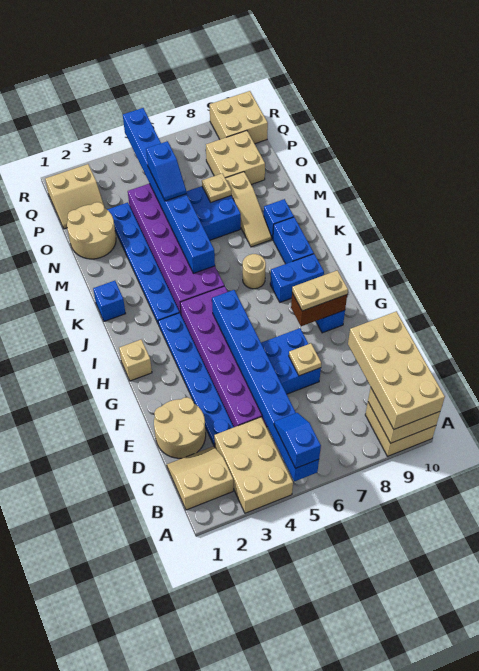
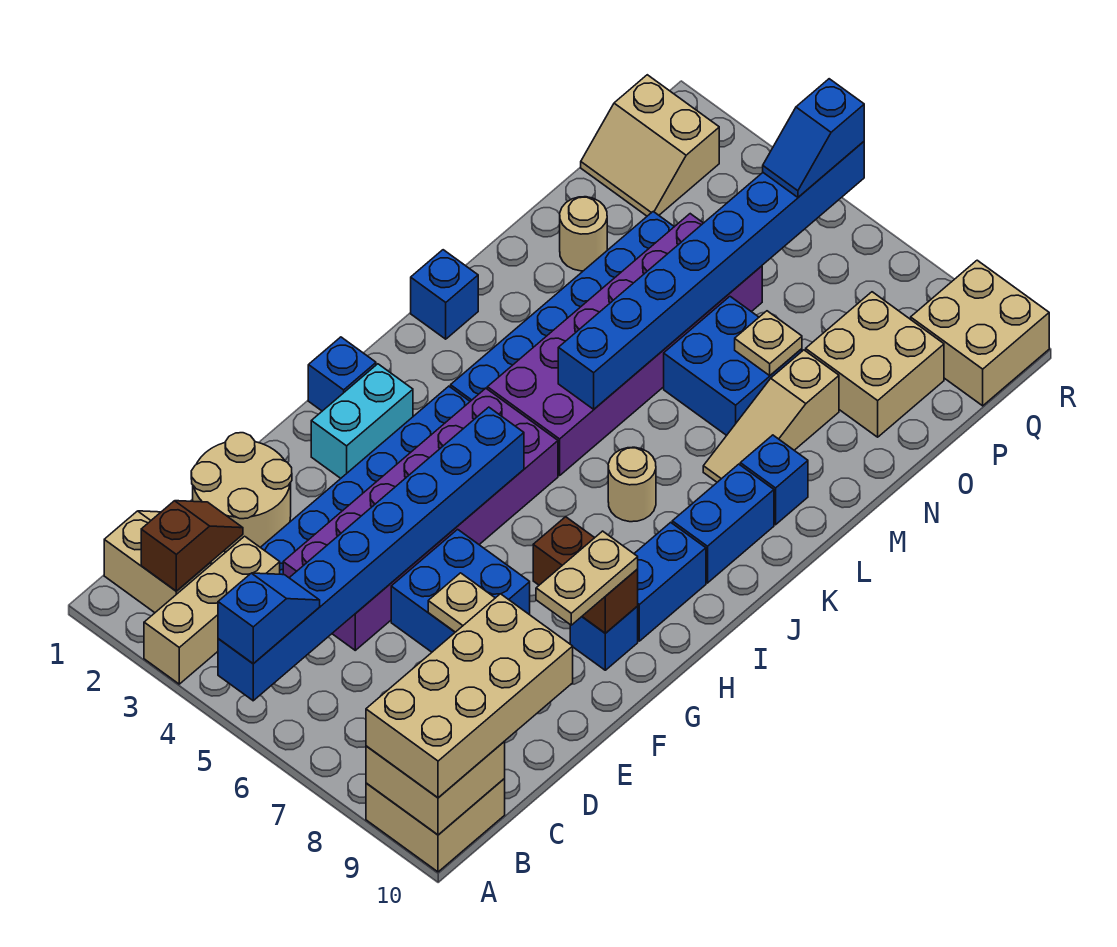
tan brick A3:C4 level 1 -> tan brick A3:C3 level 1
none -> brown slope B2:C2 level 2 top B
none -> cyan brick G2:H2 level 1
tan plate G8:G9 level 3 -> tan plate F9:G9 level 3
tan brick H1 level 1 -> blue brick H1 level 1
blue brick I8:I9 level 1 -> blue brick H9:I9 level 1
tan round brick N1:O2 level 1 -> tan round brick N2 level 1
blue slope N5:O5 level 3 top O -> blue slope Q5:R5 level 3 top R

